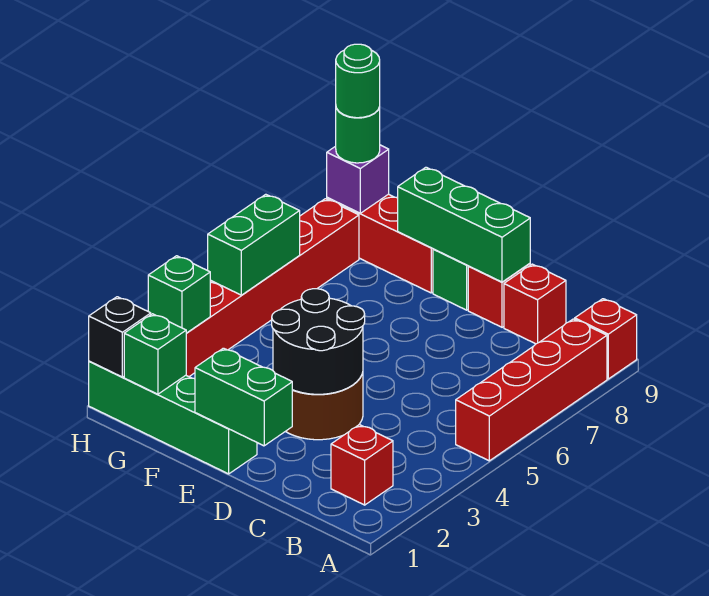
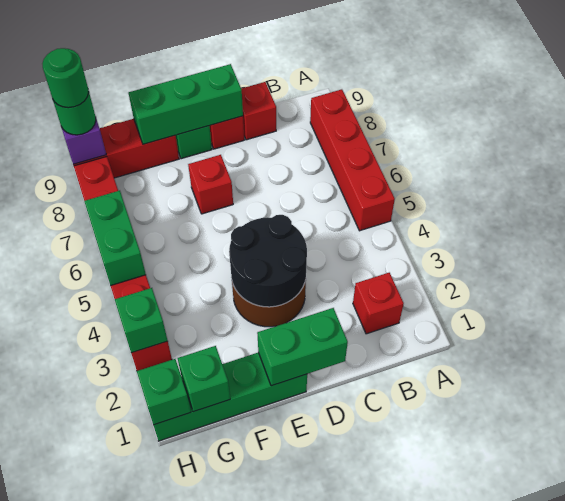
red brick A9 level 1 -> red brick E7 level 1
black brick H1 level 2 -> green brick H1 level 2

